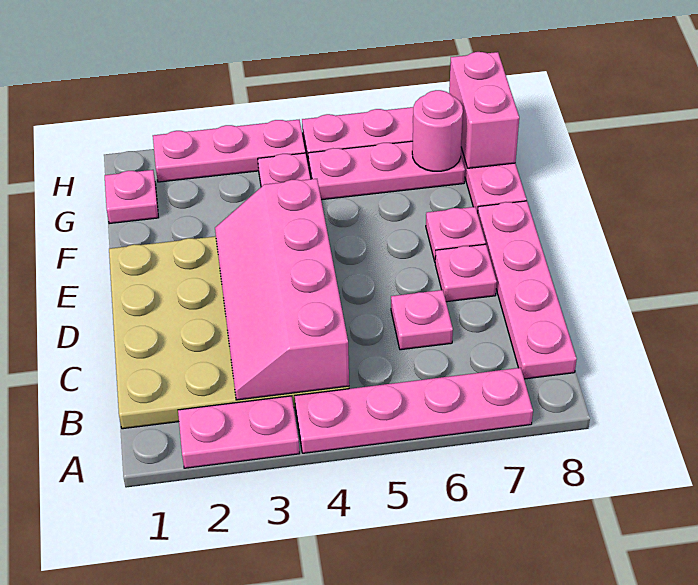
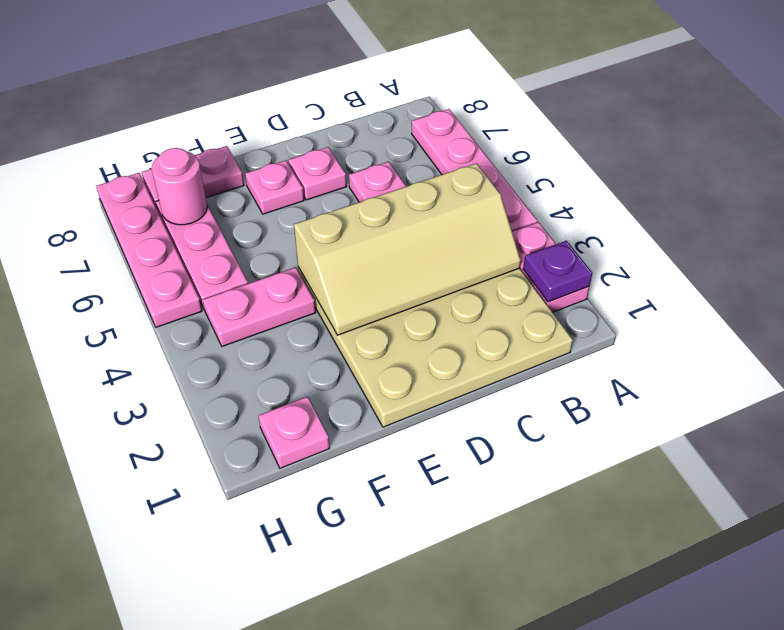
none -> purple plate A2 level 2
pink slope B3:E4 level 2 top 4 -> tan slope B3:E4 level 2 top 4
pink plate B8:E8 level 1 -> none
pink brick G8:H8 level 2 -> none
pink plate H2:H4 level 1 -> none

